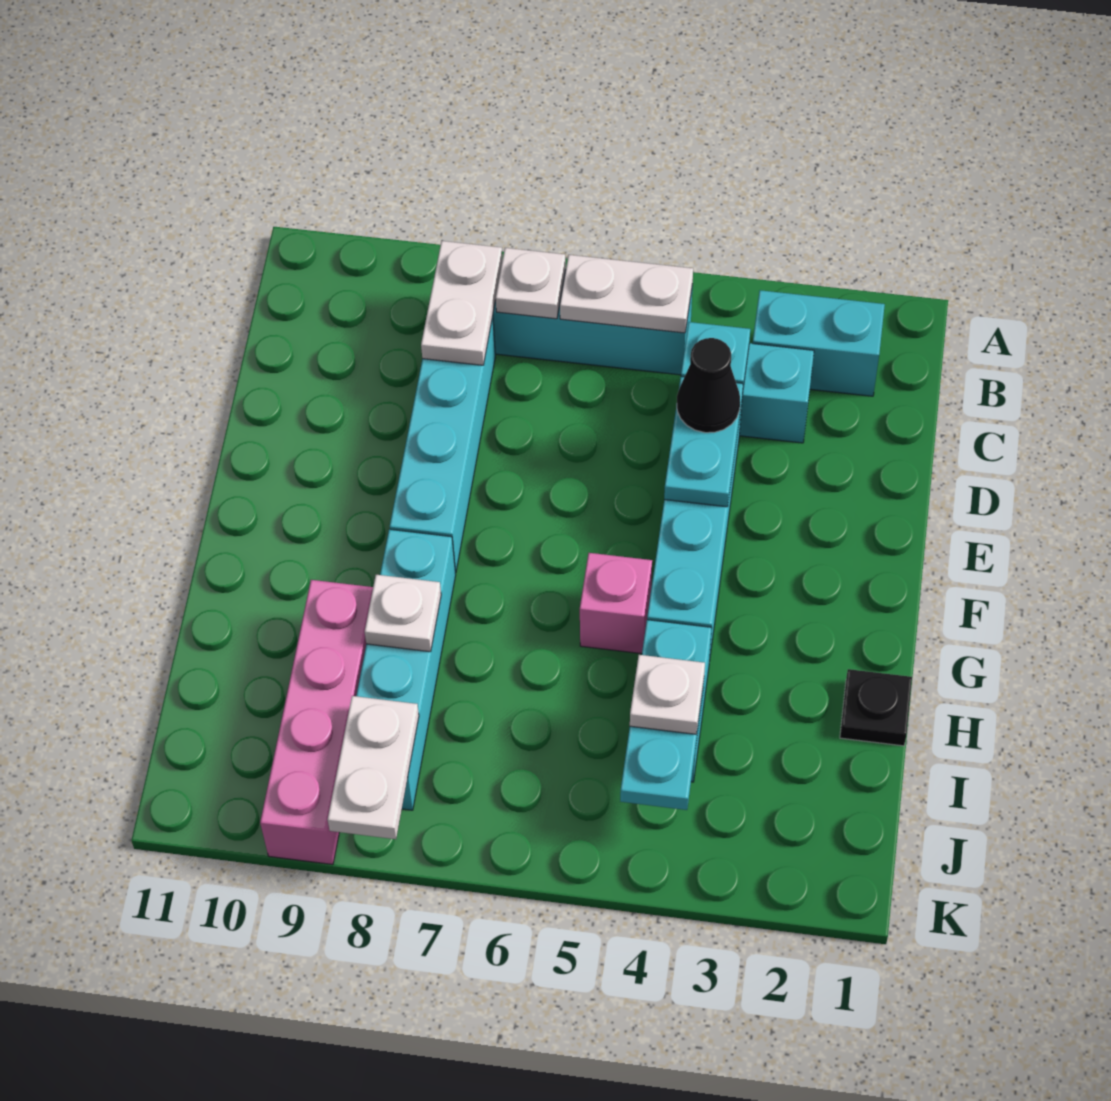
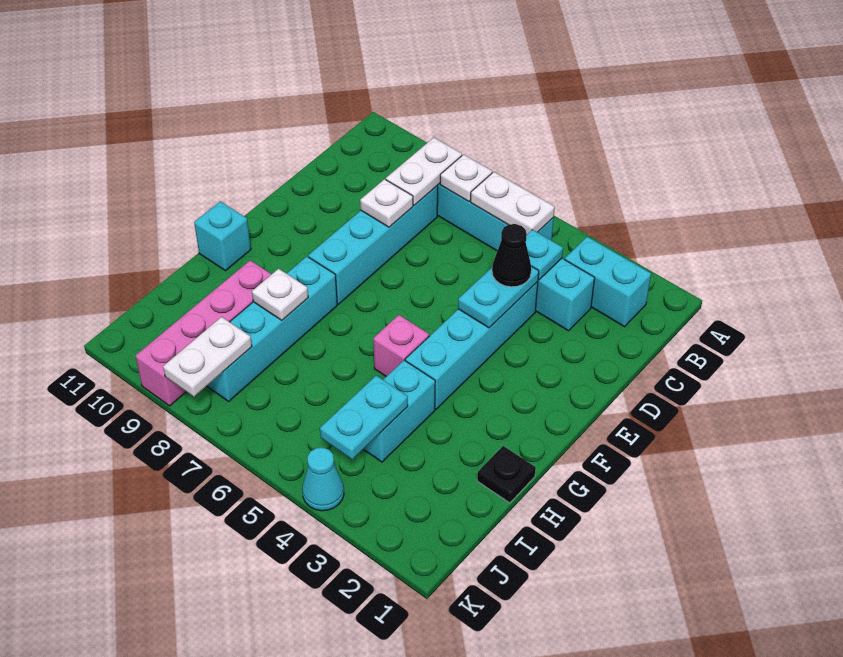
none -> cyan brick G11 level 1
white plate I4 level 3 -> white plate D8 level 2
none -> cyan cone K4 level 1

